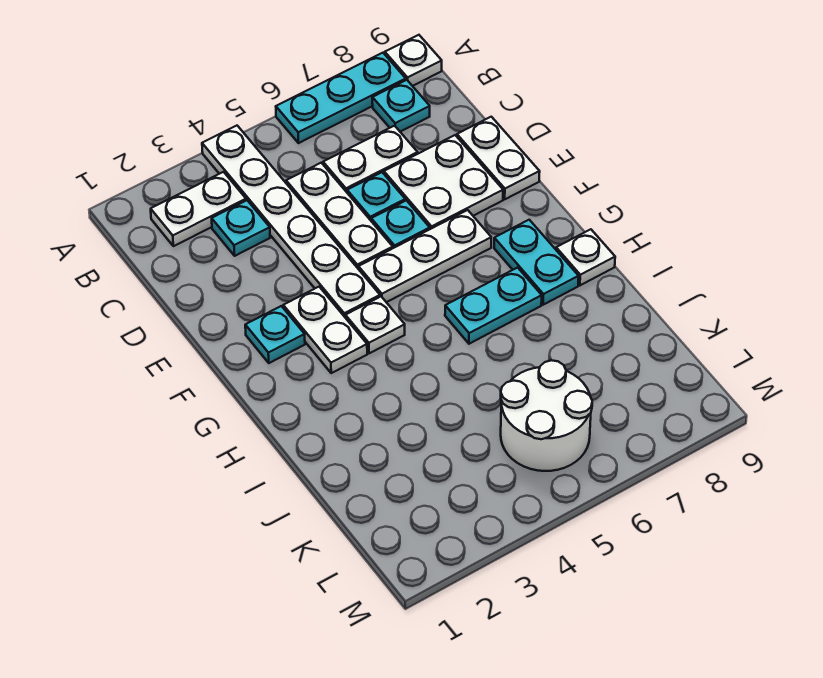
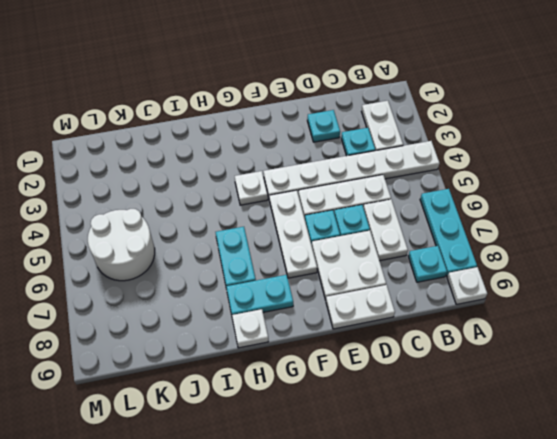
cyan plate F2 level 1 -> cyan plate D2 level 1
white plate F3:G3 level 1 -> none

